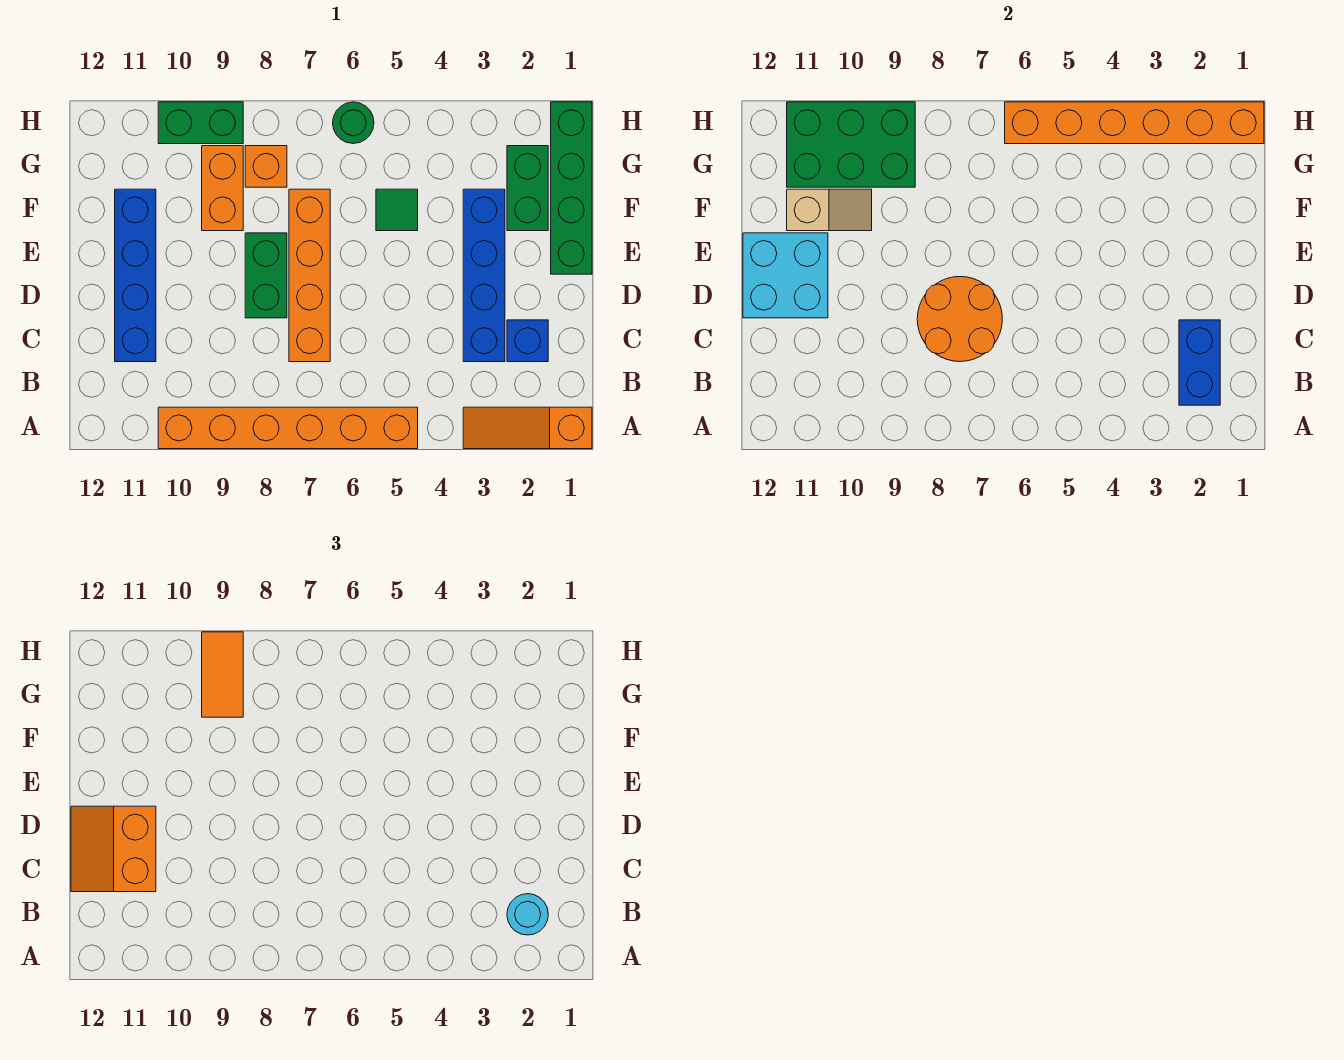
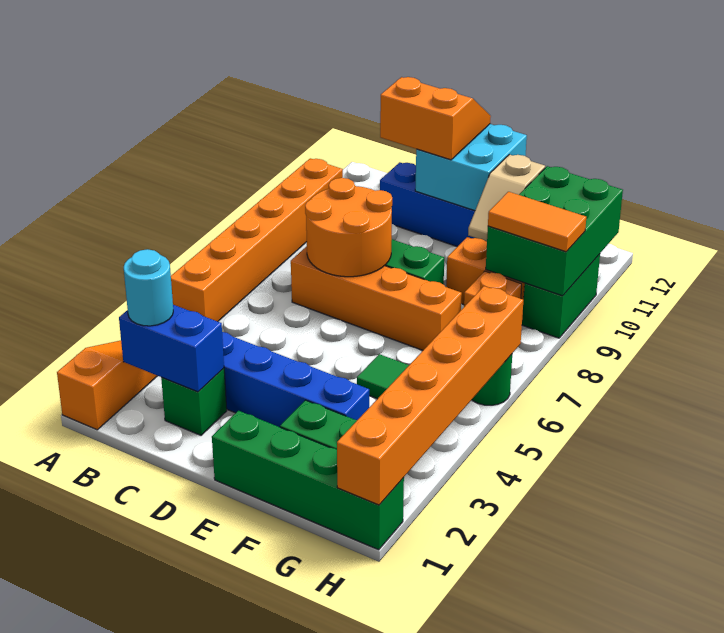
blue brick C2 level 1 -> green brick C2 level 1

